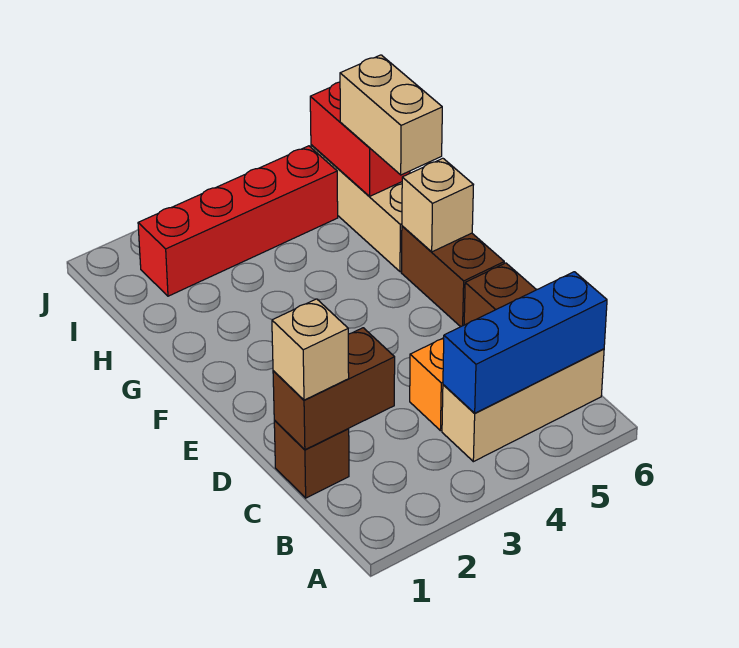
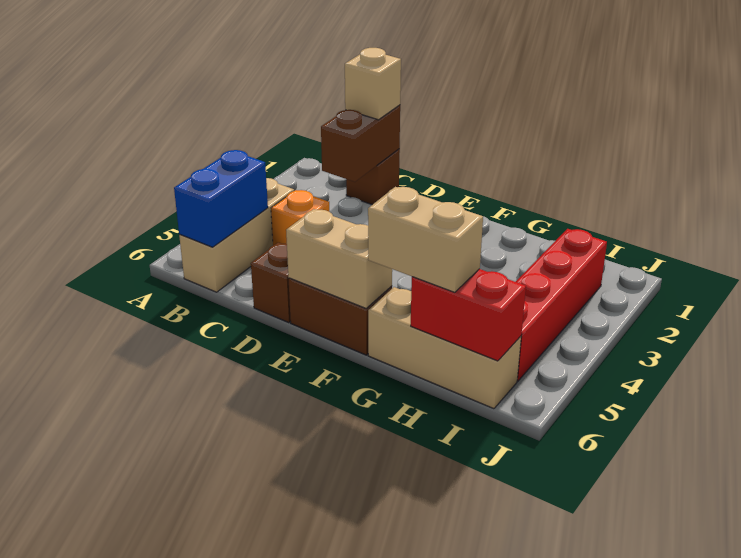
blue brick B4:B6 level 2 -> blue brick B5:B6 level 2
tan brick F6 level 2 -> tan brick E6:F6 level 2

